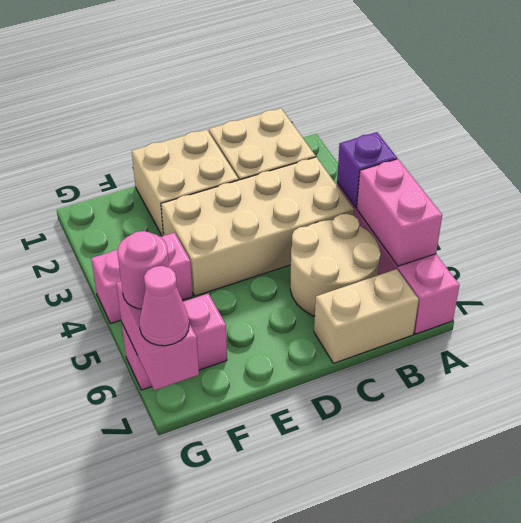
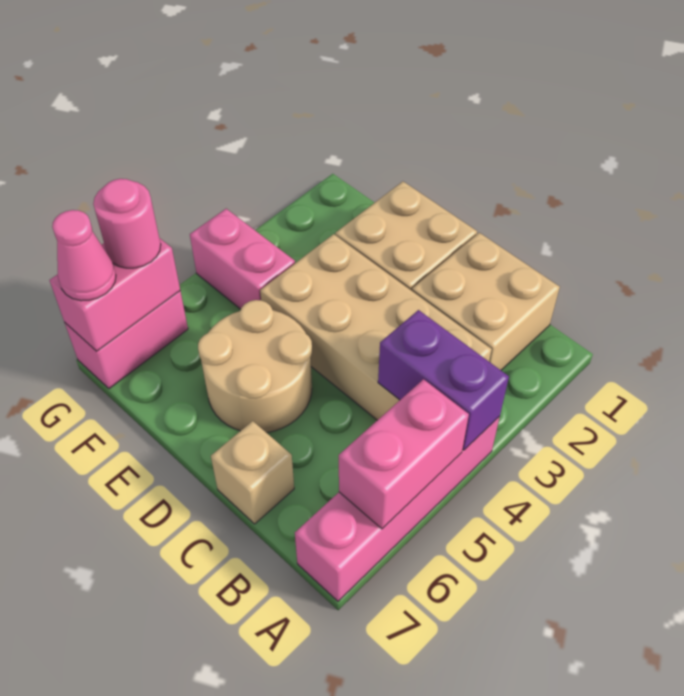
purple brick A4 level 2 -> purple brick A4:B4 level 2
tan round brick B5:C6 level 1 -> tan round brick D5:E6 level 1
tan brick B7:C7 level 1 -> tan brick C7 level 1
pink brick F6:G6 level 1 -> pink brick G6:G7 level 1

